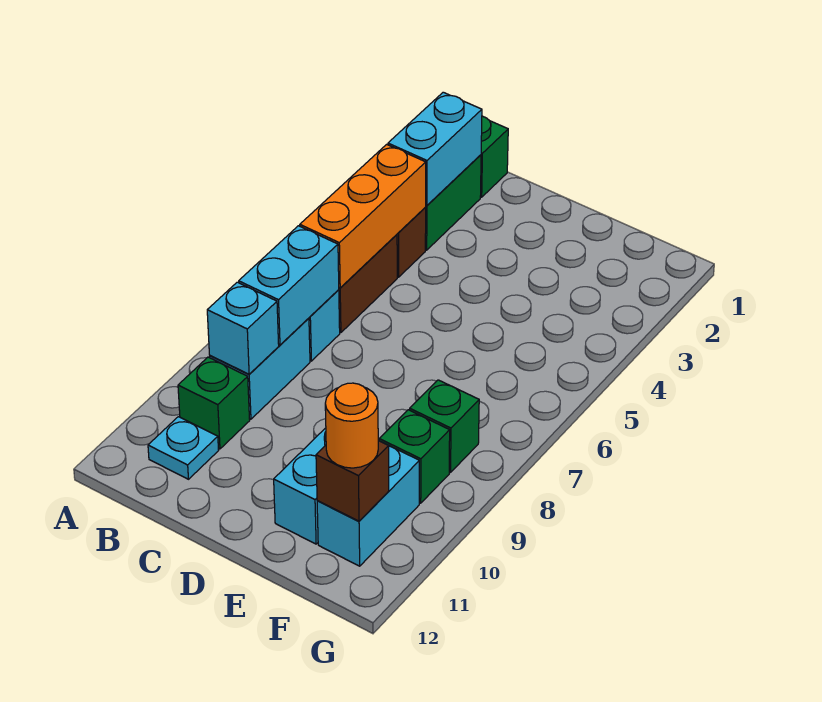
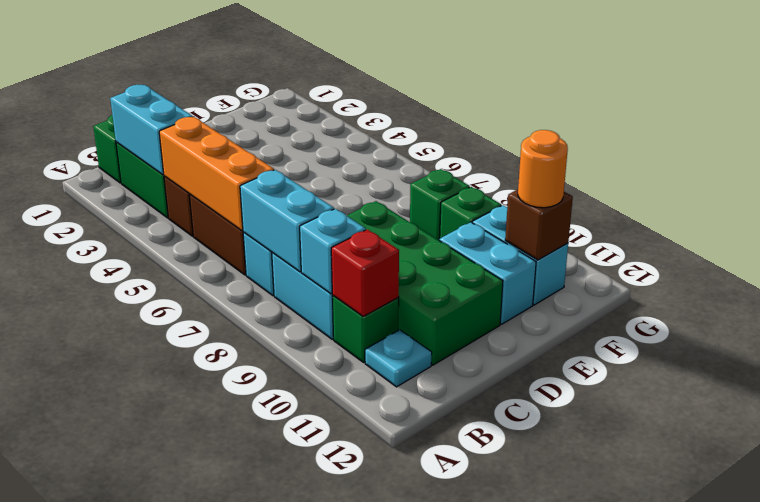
none -> red brick B10 level 2
none -> green brick C8:D11 level 1

